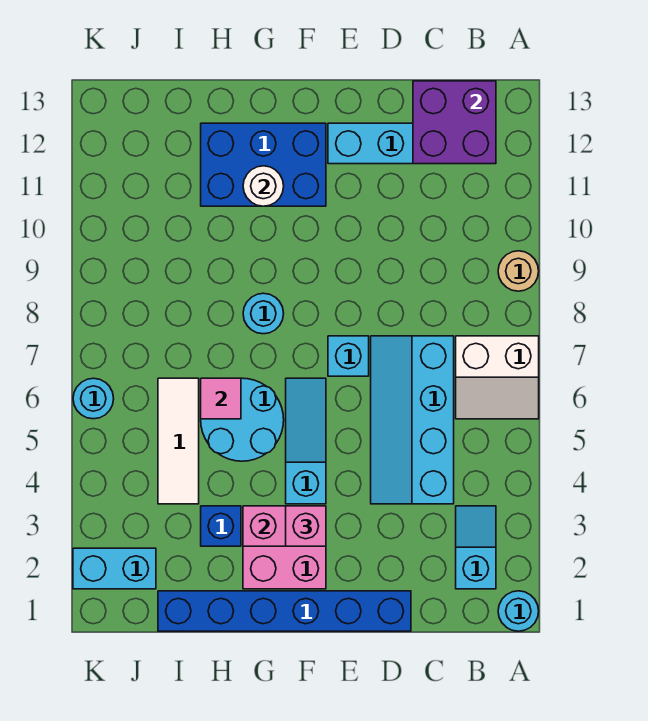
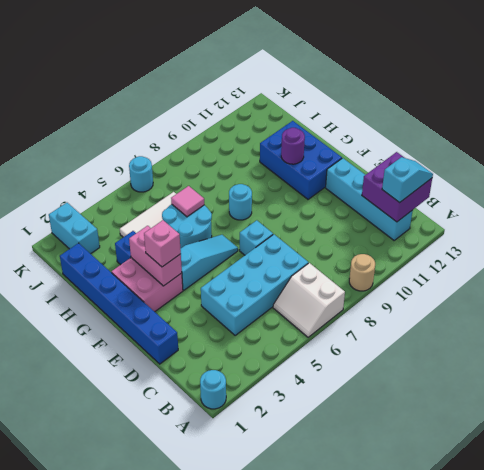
cyan slope B2:B3 level 1 top 2 -> cyan slope B12:B13 level 3 top 12
cyan slope C4:D7 level 1 top C -> cyan brick C4:D7 level 1
white round brick G11 level 2 -> purple round brick G11 level 2

